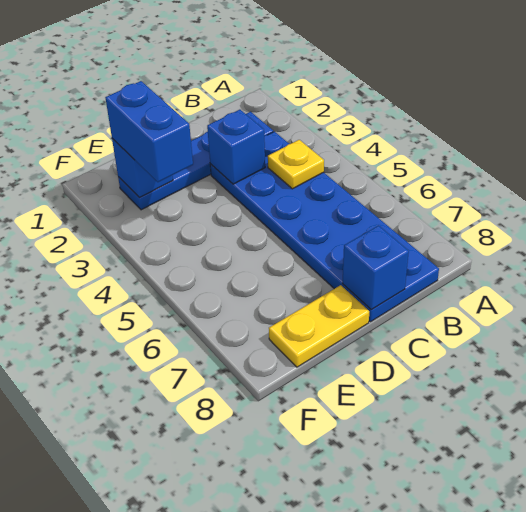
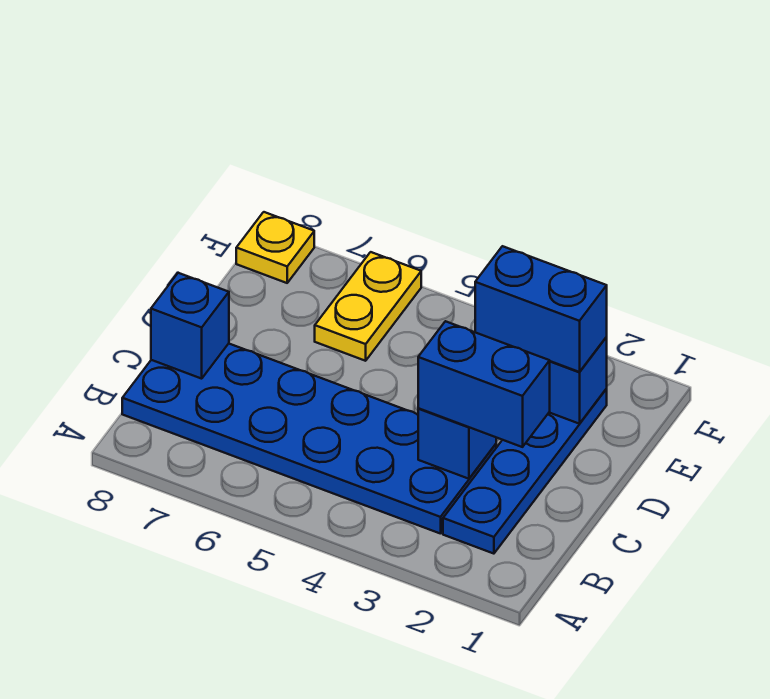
yellow plate B4 level 2 -> yellow plate F8 level 1
none -> blue brick C2:C3 level 3
yellow plate D8:E8 level 1 -> yellow plate E6:F6 level 1

